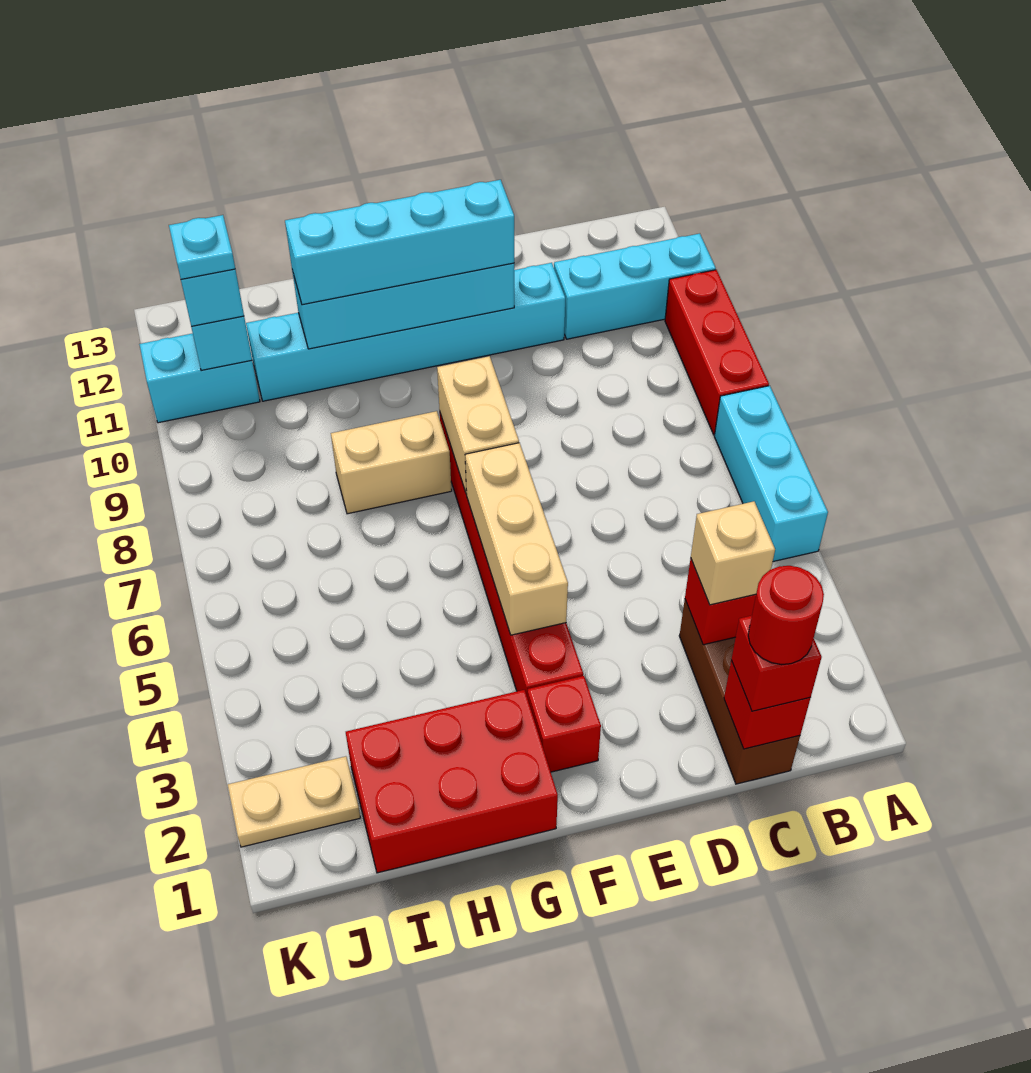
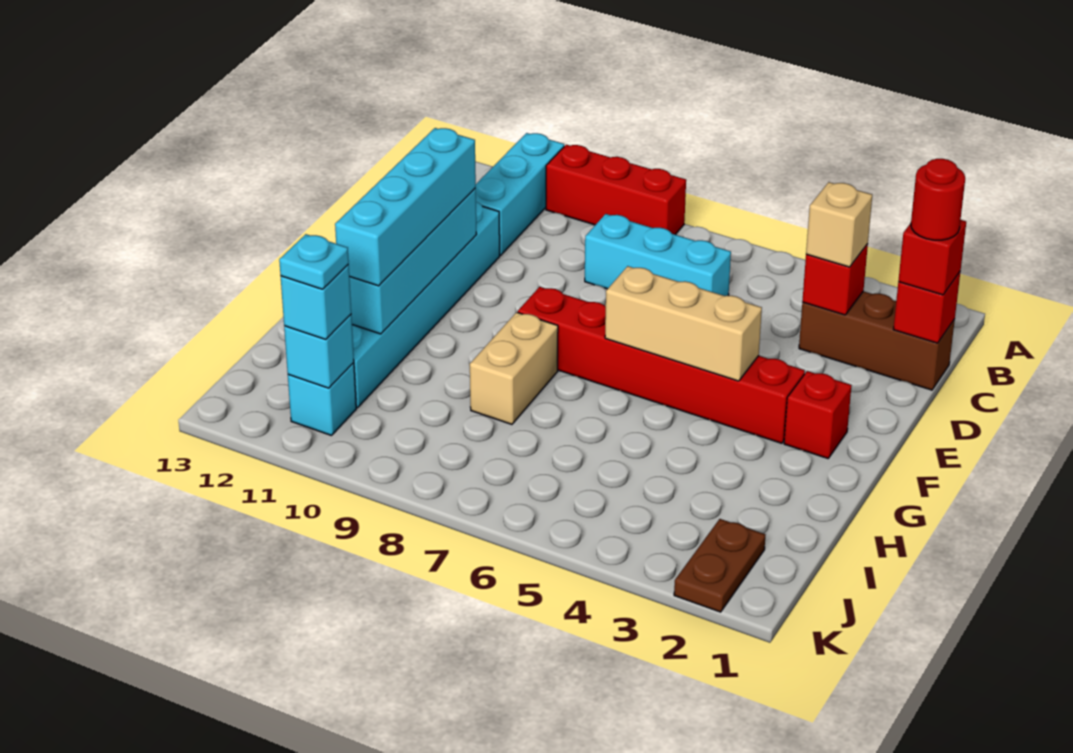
cyan brick A5:A7 level 1 -> cyan brick C6:C8 level 1
tan brick F7:F8 level 2 -> none
red brick G1:I2 level 1 -> none
tan plate J2:K2 level 1 -> brown plate J2:K2 level 1
cyan brick J11:K11 level 1 -> cyan brick J11 level 1

